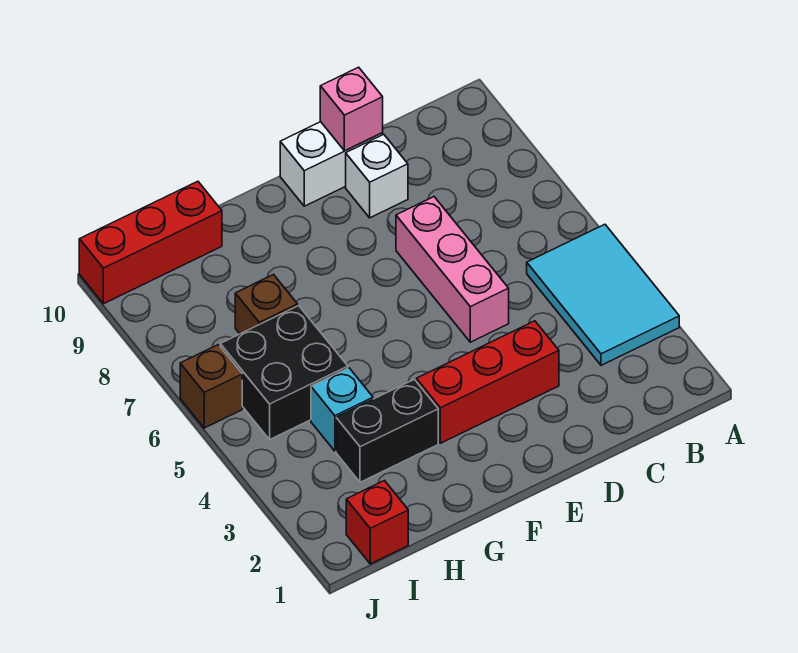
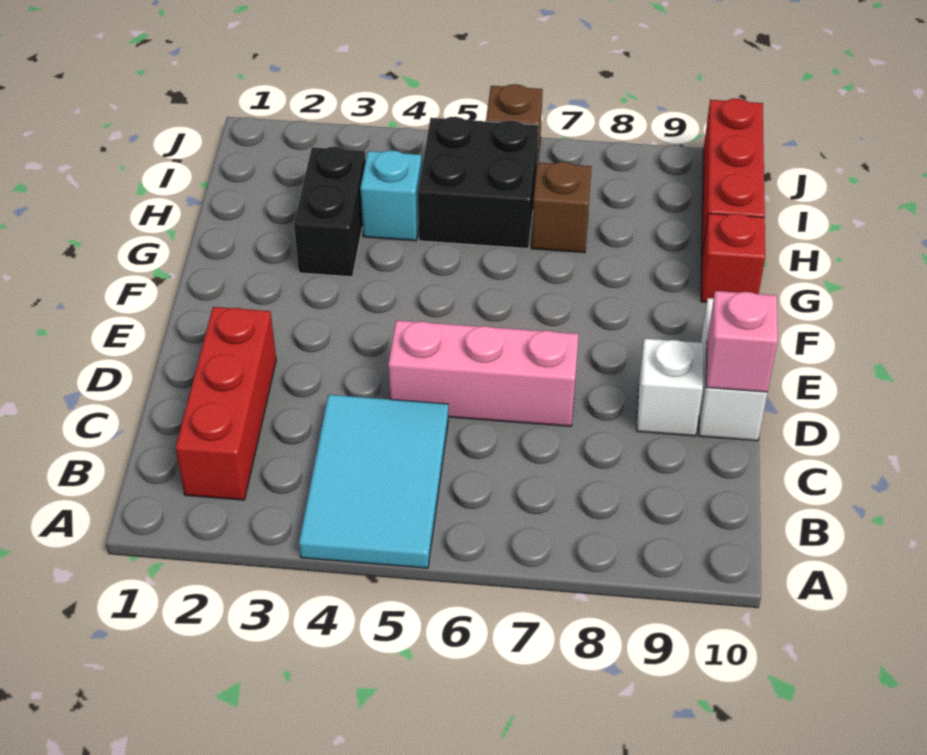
cyan tile A3:B5 level 1 -> cyan tile A4:C5 level 1
red brick D3:F3 level 1 -> red brick B2:D2 level 1
red brick I1 level 1 -> red brick G10 level 1

